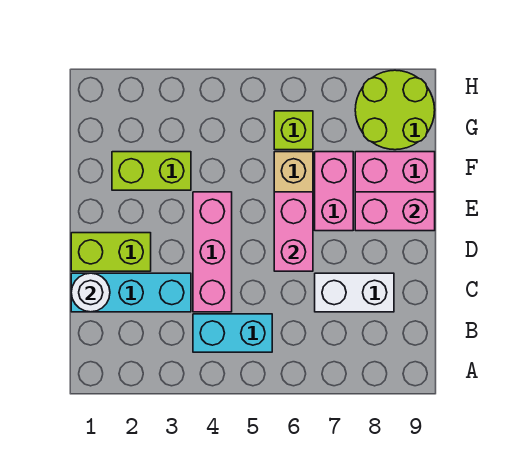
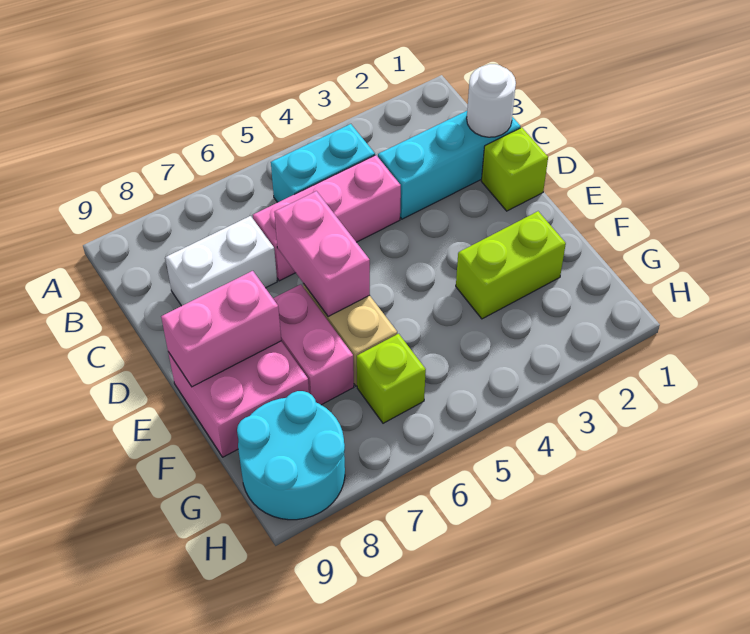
pink brick C4:E4 level 1 -> pink brick C4:C6 level 1
lime brick D1:D2 level 1 -> lime brick D1 level 1
lime round brick G8:H9 level 1 -> cyan round brick G8:H9 level 1

